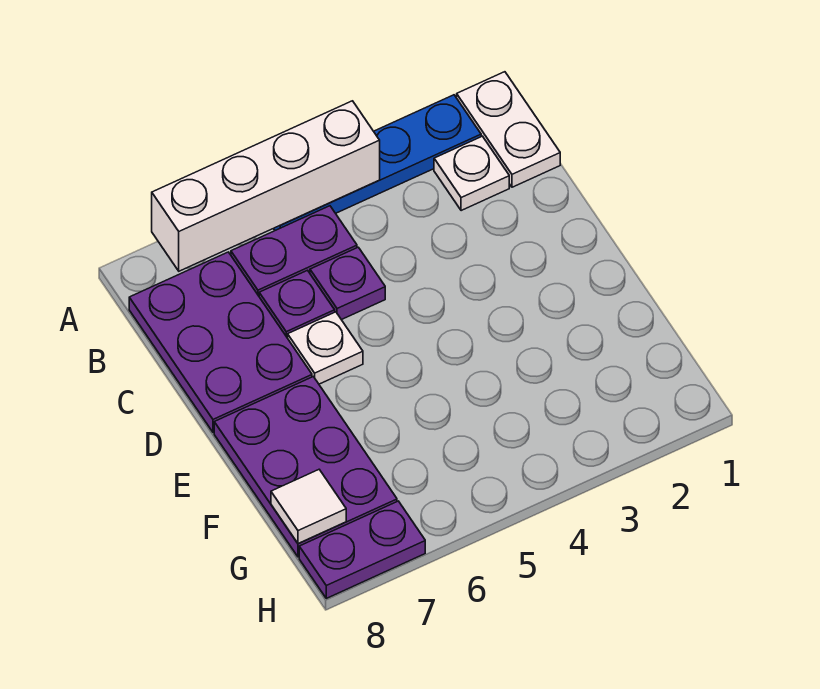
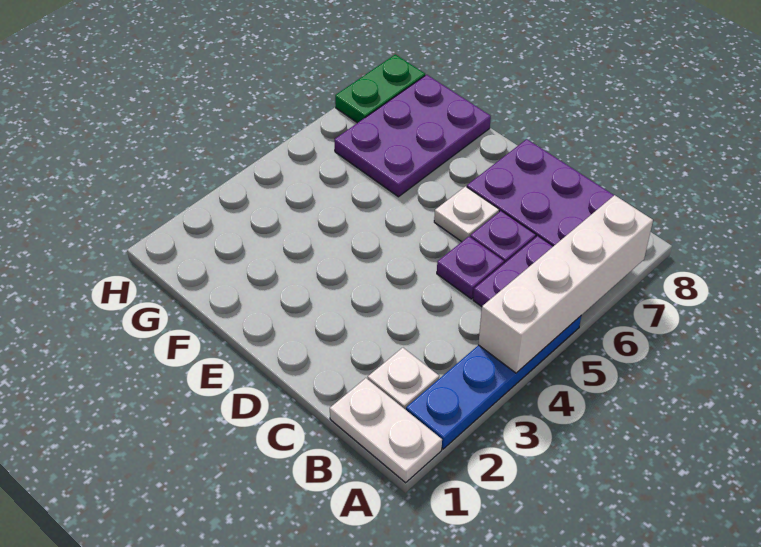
purple plate E7:G8 level 1 -> purple plate F6:G8 level 1
white tile G8 level 2 -> none
purple plate H7:H8 level 1 -> green plate H7:H8 level 1

